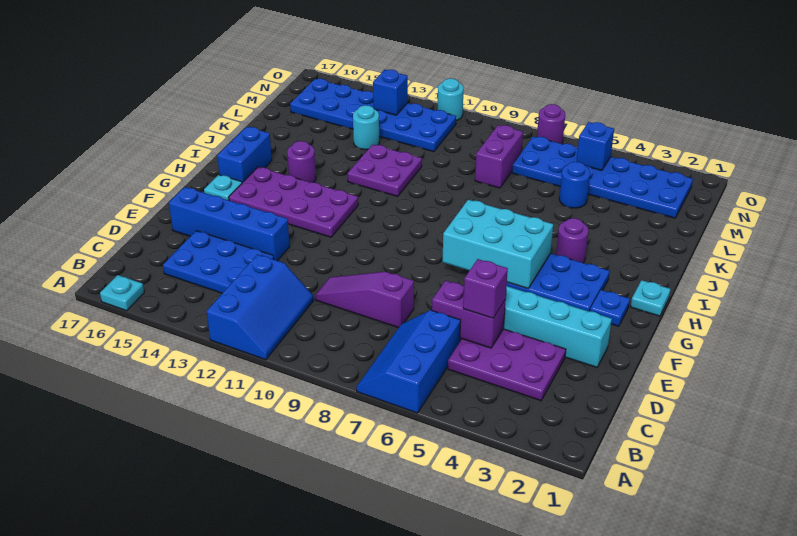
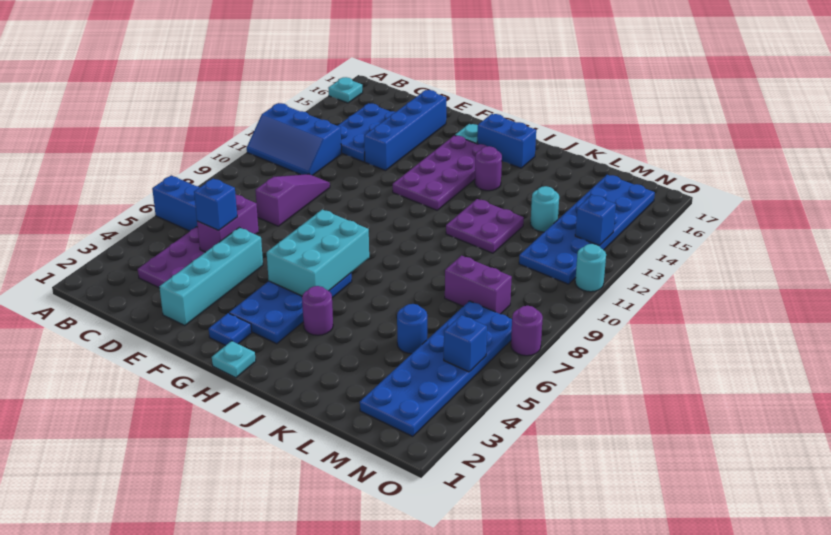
purple brick D5 level 3 -> blue brick D5 level 3

